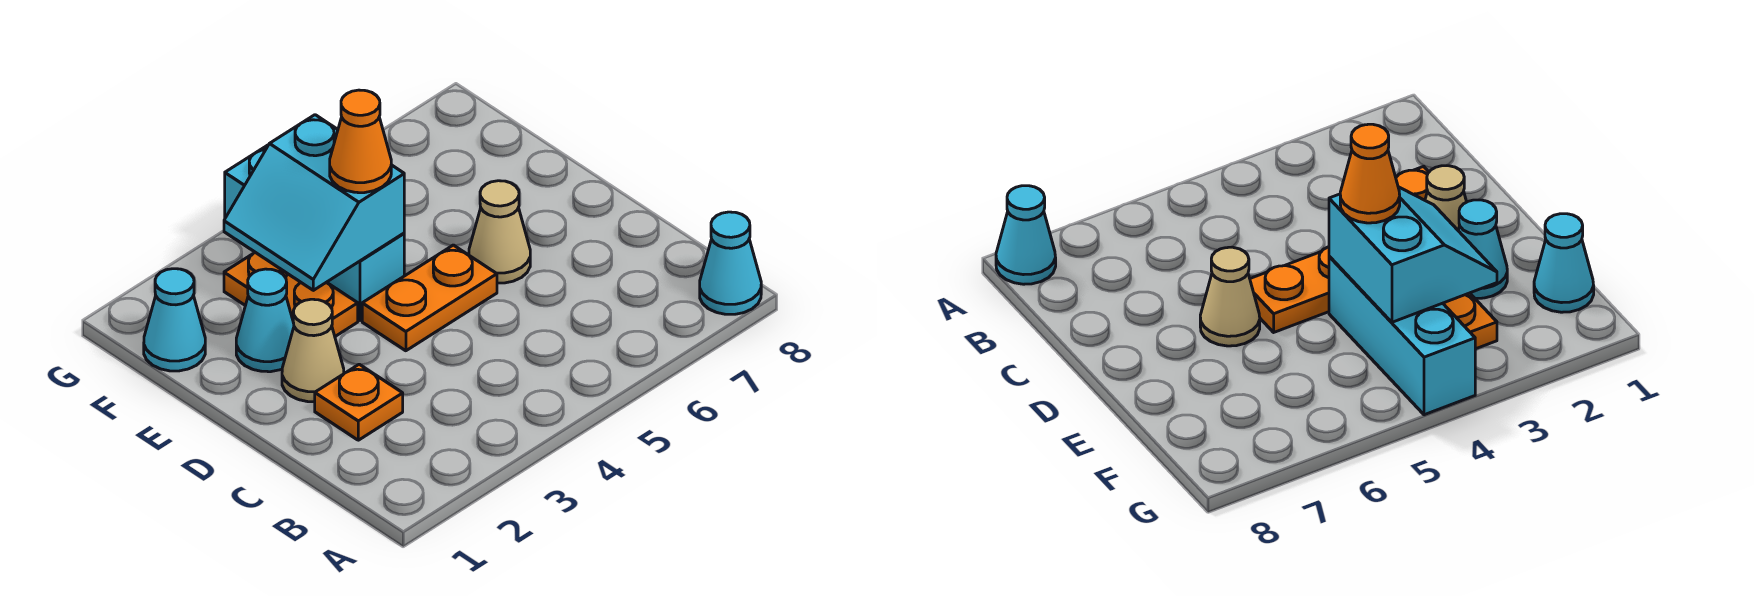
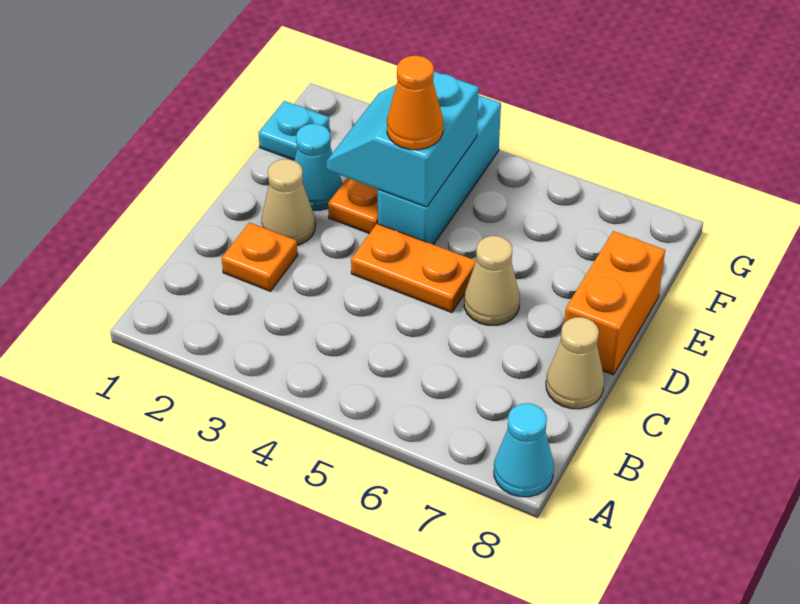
none -> tan cone C8 level 1
none -> orange brick D8:E8 level 1
cyan cone F1 level 1 -> cyan plate F1 level 1

